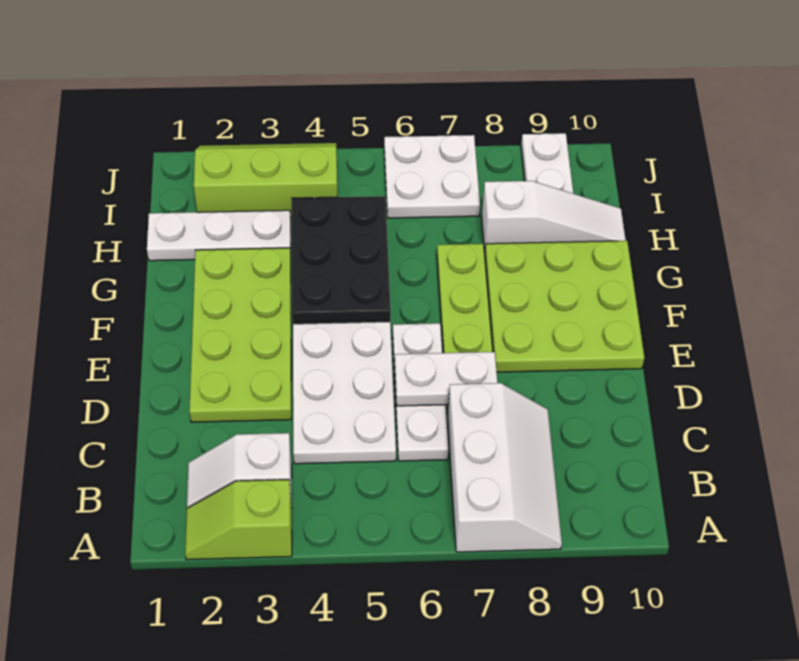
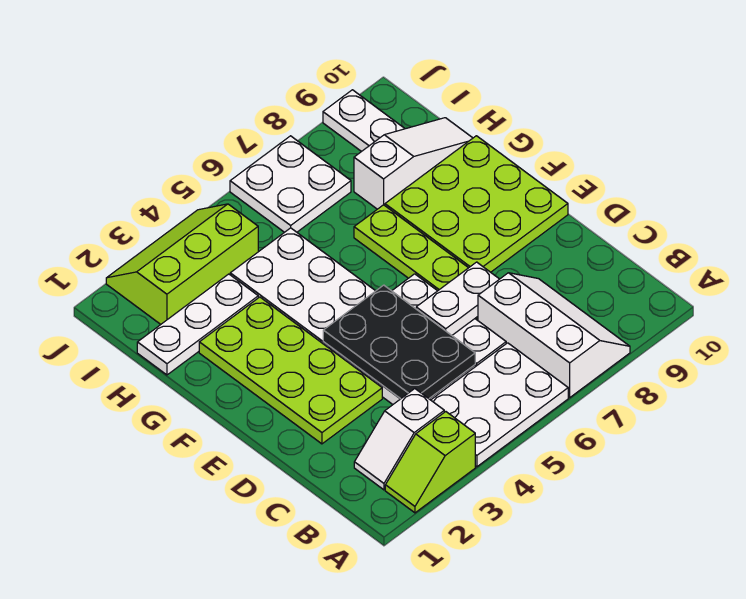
none -> white plate A4:B6 level 1
black plate F4:H5 level 2 -> black plate C4:E5 level 2

